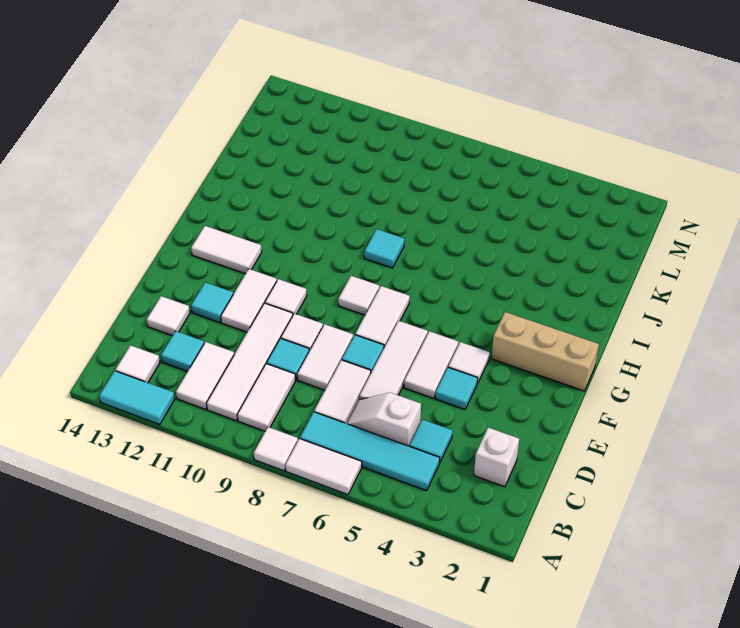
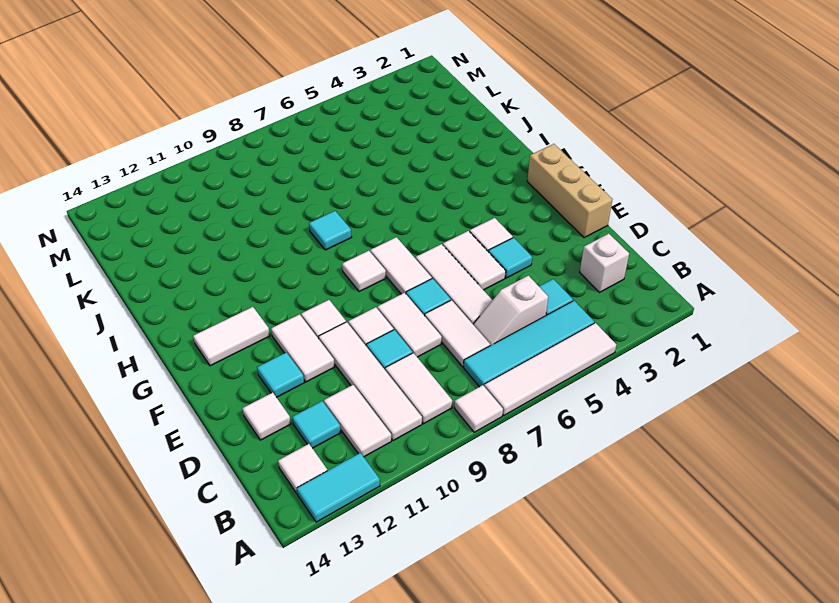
white tile A6:A7 level 1 -> white tile A4:A7 level 1
tan brick G1:G3 level 1 -> tan brick E1:G1 level 1

